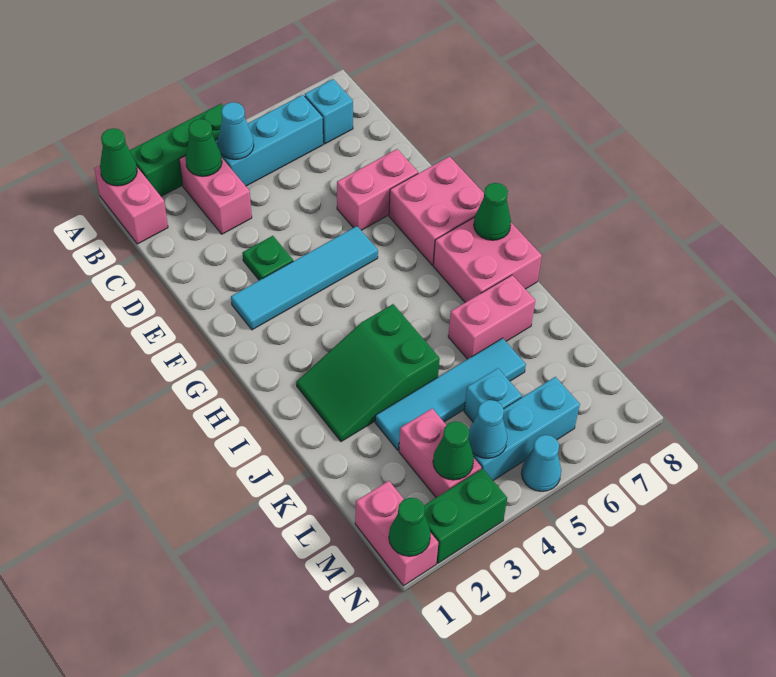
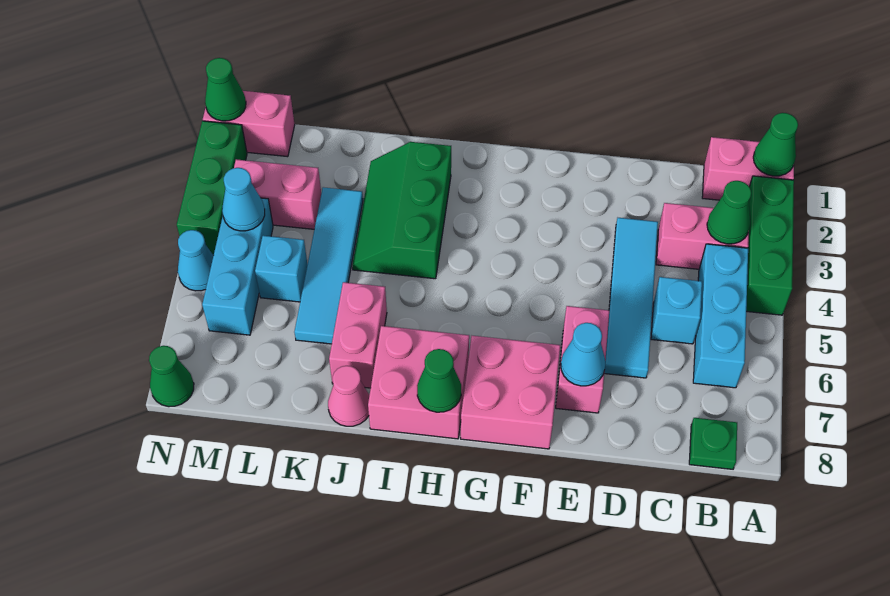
cyan cone B4 level 2 -> cyan cone E7 level 2
cyan brick B7 level 1 -> cyan brick C5 level 1
green plate E3 level 1 -> green plate B8 level 1
cyan tile F2:F5 level 1 -> cyan tile D3:D6 level 1
green slope I2:J4 level 1 top 4 -> green slope I2:J4 level 1 top I
none -> pink cone J8 level 1
green cone M3 level 2 -> green cone N8 level 1
green brick N2:N3 level 1 -> green brick N2:N4 level 1

